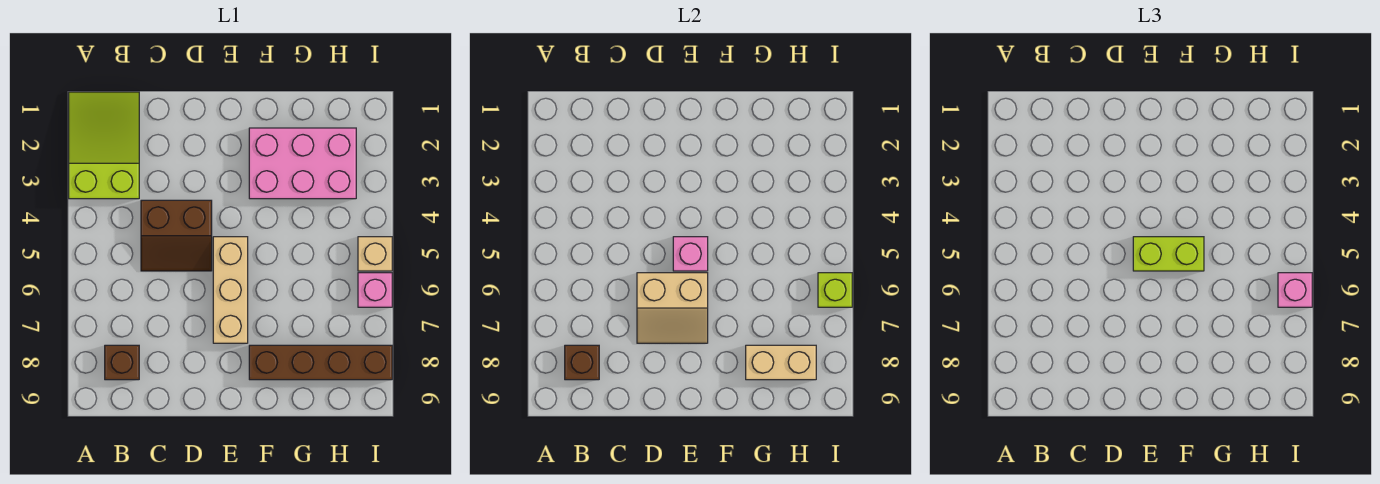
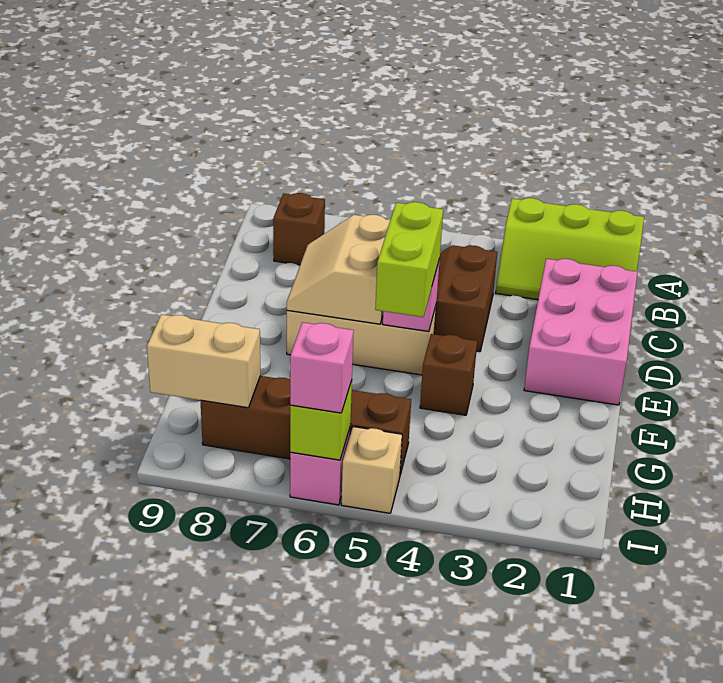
lime slope A1:B3 level 1 top 3 -> lime slope A1:B3 level 1 top A
brown brick B8 level 2 -> brown brick F4 level 1
pink brick F2:H3 level 1 -> pink brick C1:E2 level 1
brown brick F8:I8 level 1 -> brown brick H5:H8 level 1
tan brick G8:H8 level 2 -> tan brick H8:H9 level 2

